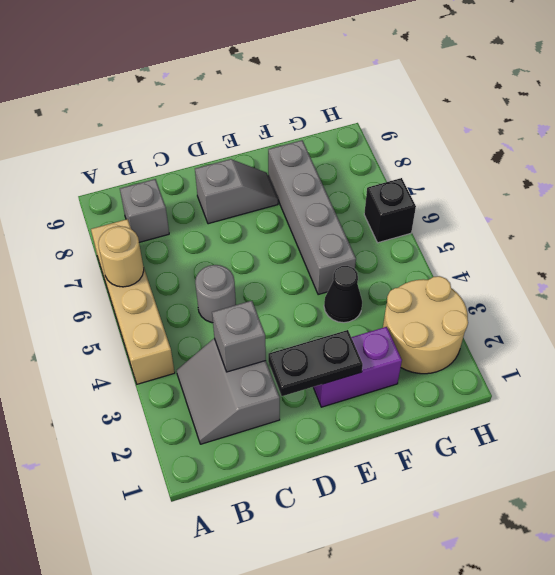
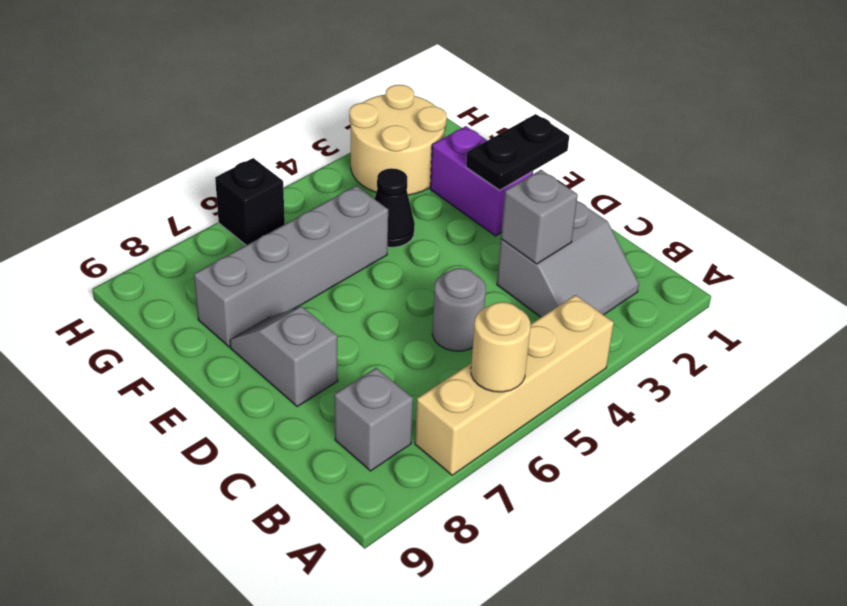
black plate D2:E2 level 2 -> black plate E1:E2 level 2

